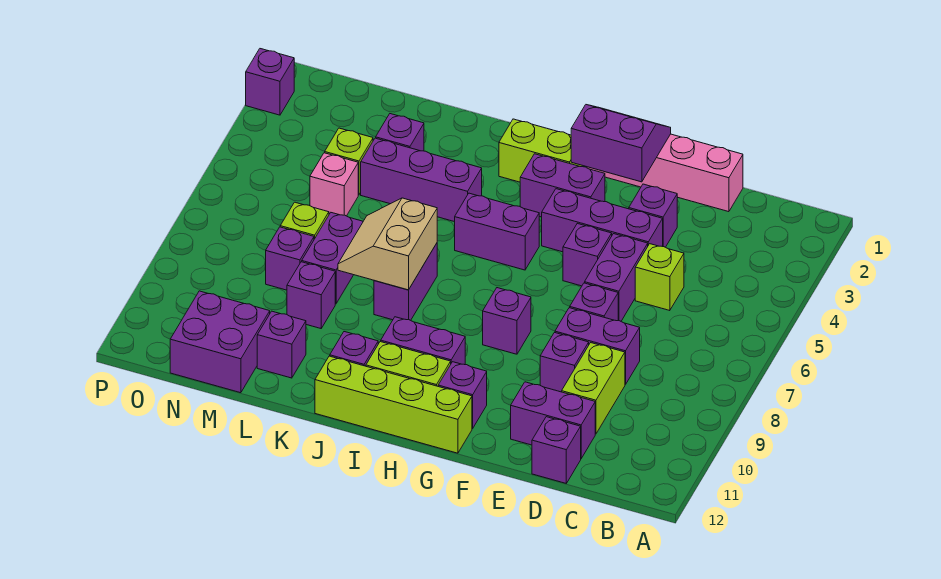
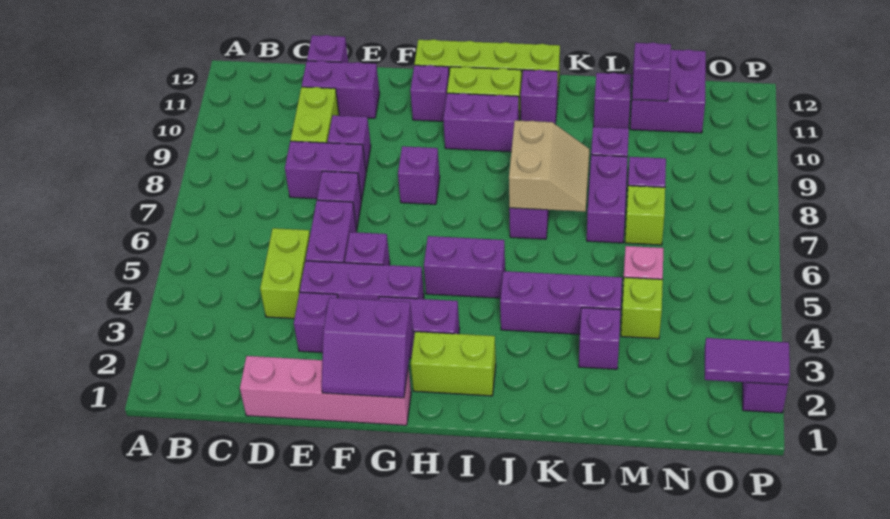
lime brick D5 level 1 -> lime brick D4:D5 level 1
none -> purple brick M11 level 2
none -> purple tile O2:P2 level 2

